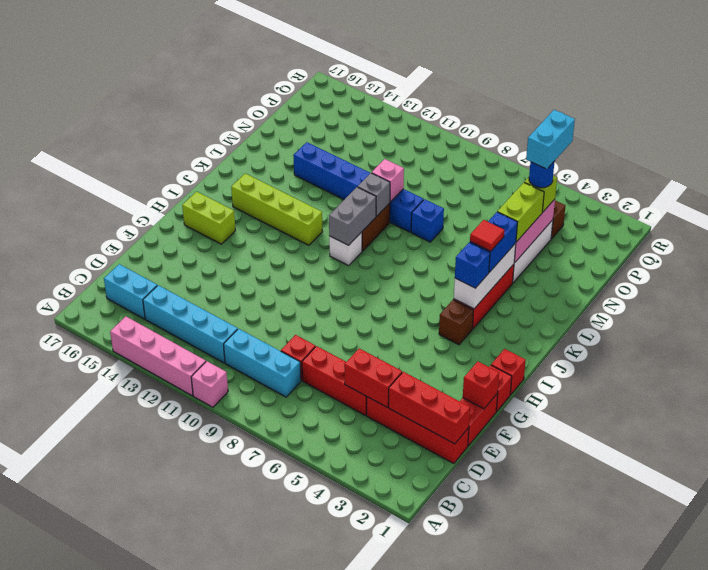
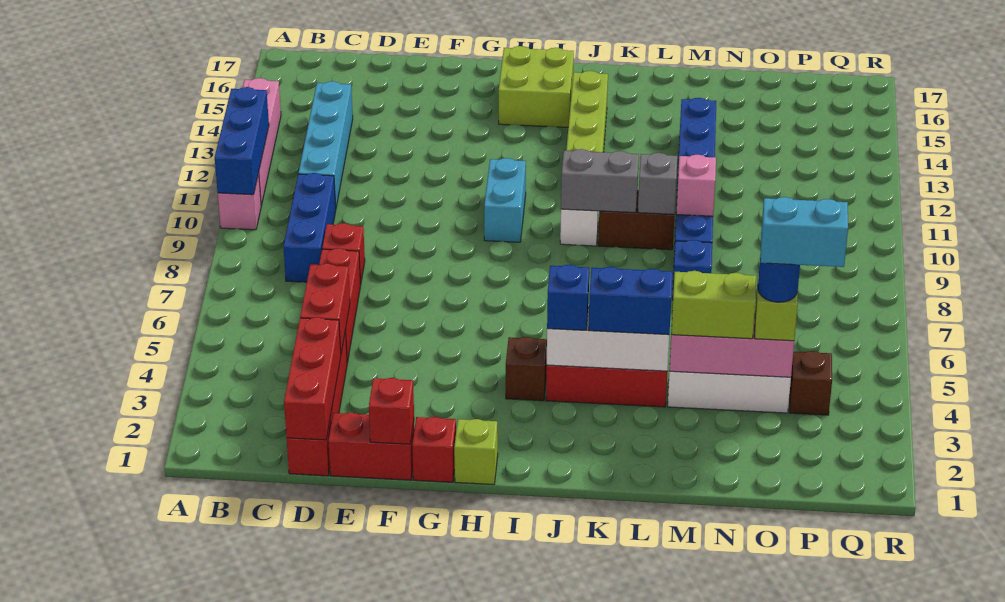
none -> blue brick A10:A12 level 2
cyan brick C8:C10 level 1 -> blue brick C8:C10 level 1
cyan brick C15:C16 level 1 -> cyan brick H10:H11 level 1
red brick H1 level 1 -> lime brick H1 level 1
lime brick H15:H16 level 1 -> lime brick H15:I16 level 1
red tile K4 level 4 -> none

